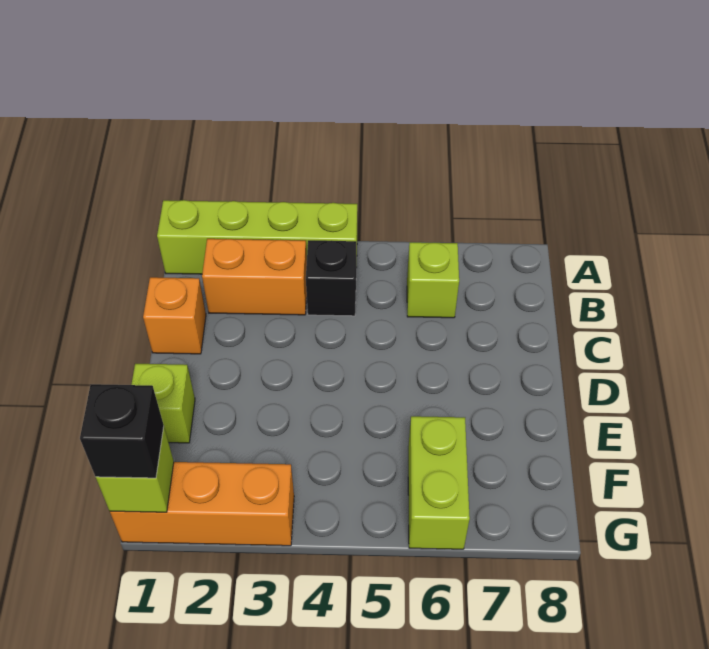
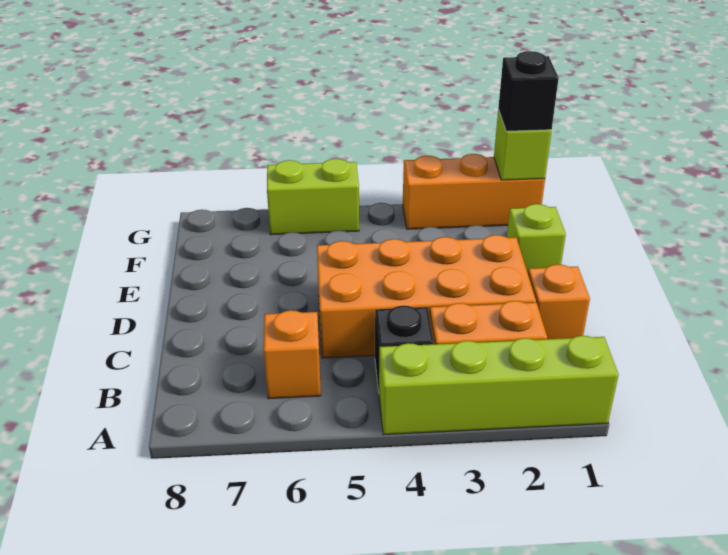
lime brick B6 level 1 -> orange brick B6 level 1
none -> orange brick C2:D5 level 1
lime brick F6:G6 level 1 -> lime brick G5:G6 level 1

